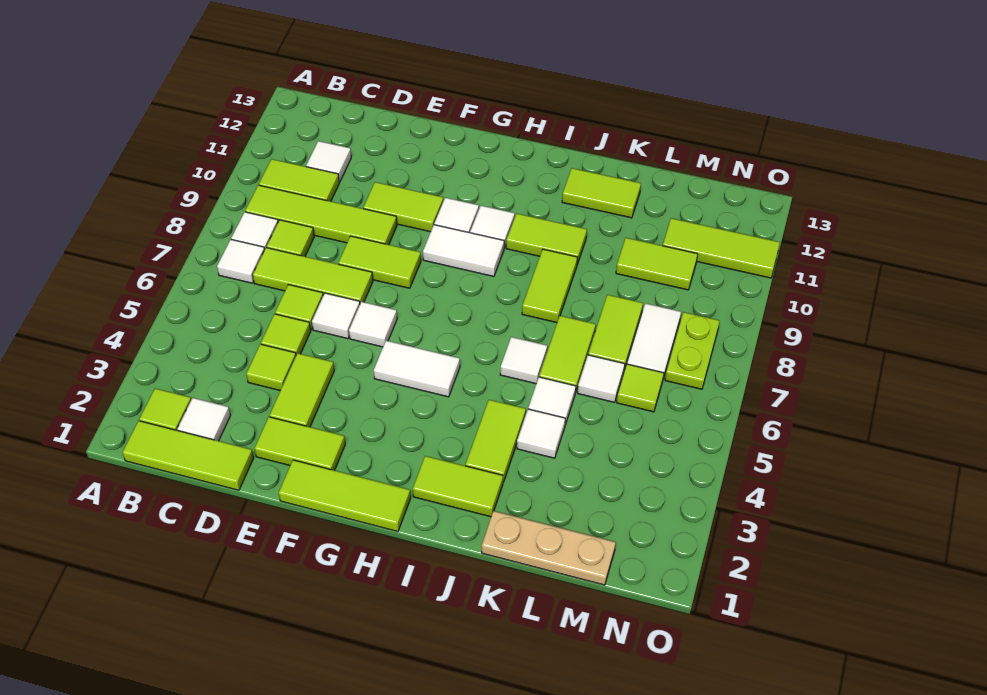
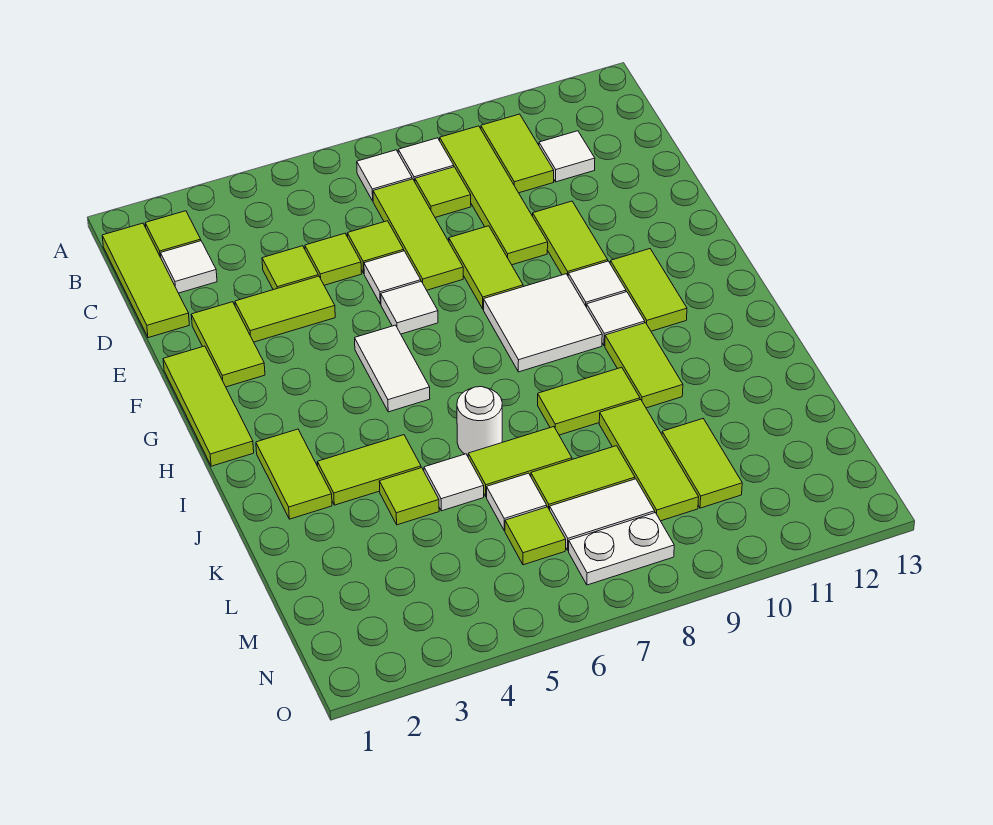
white tile G9:H9 level 1 -> white tile G8:H9 level 1
white tile J6 level 1 -> white round brick J6 level 1
lime tile J12:K12 level 1 -> lime tile G11:H11 level 1
tan plate K1:M1 level 1 -> none
white tile K4 level 1 -> lime tile K4 level 1
lime tile M11:O11 level 1 -> lime tile K9:M9 level 1
lime plate N7:N8 level 1 -> white plate N7:N8 level 1

